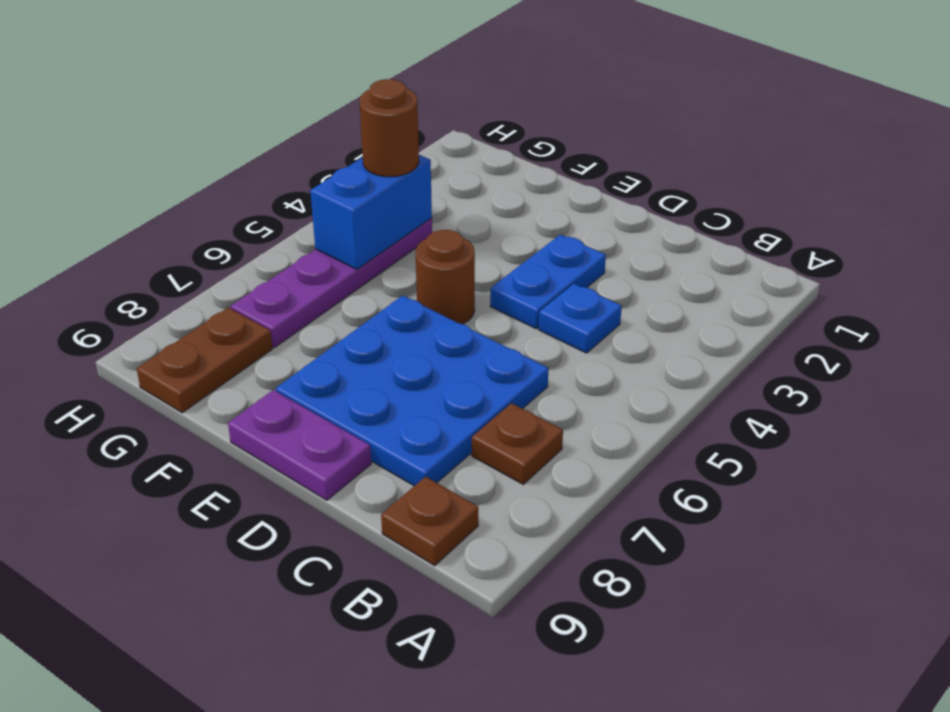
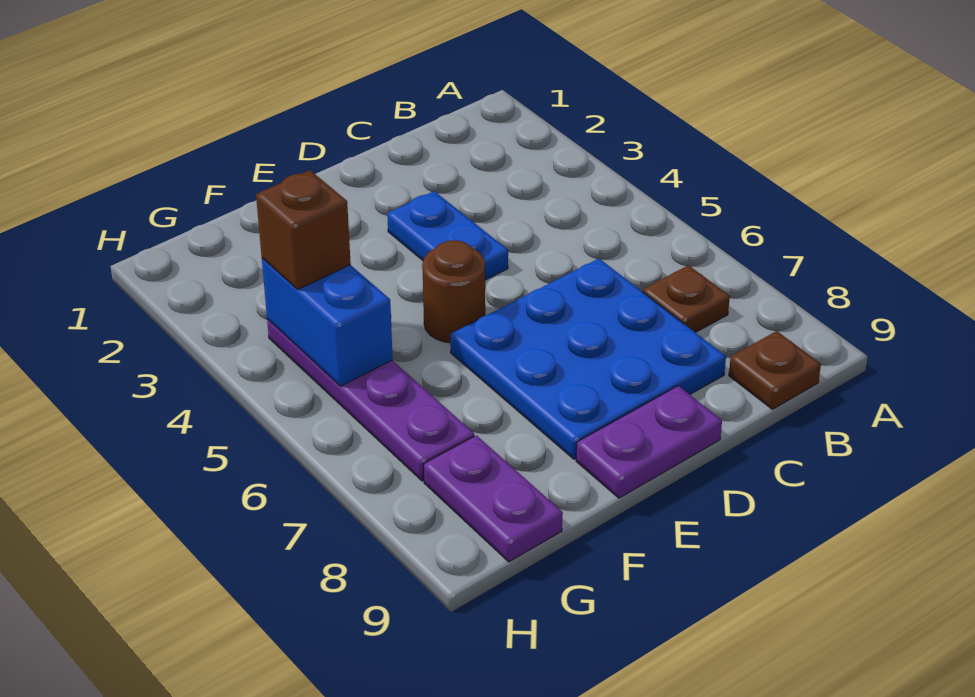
blue plate C4 level 1 -> none
brown round brick G4 level 3 -> brown brick G4 level 3
brown plate G8:G9 level 1 -> purple plate G8:G9 level 1

